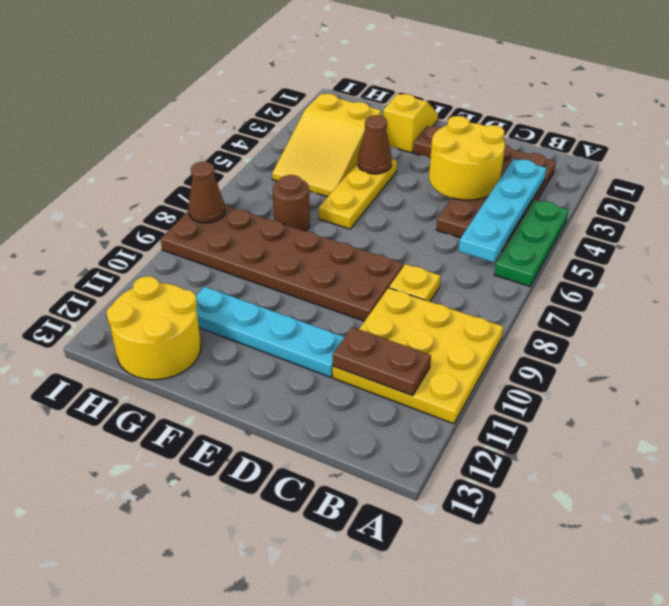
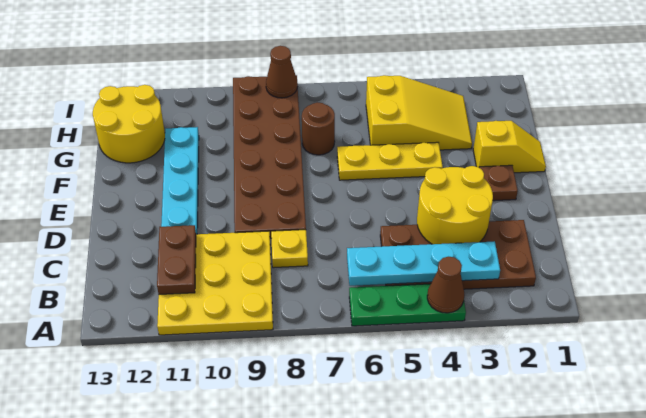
brown cone F4 level 2 -> brown cone A4 level 2
yellow slope G3:H5 level 1 top 3 -> yellow slope G3:H5 level 1 top 5

